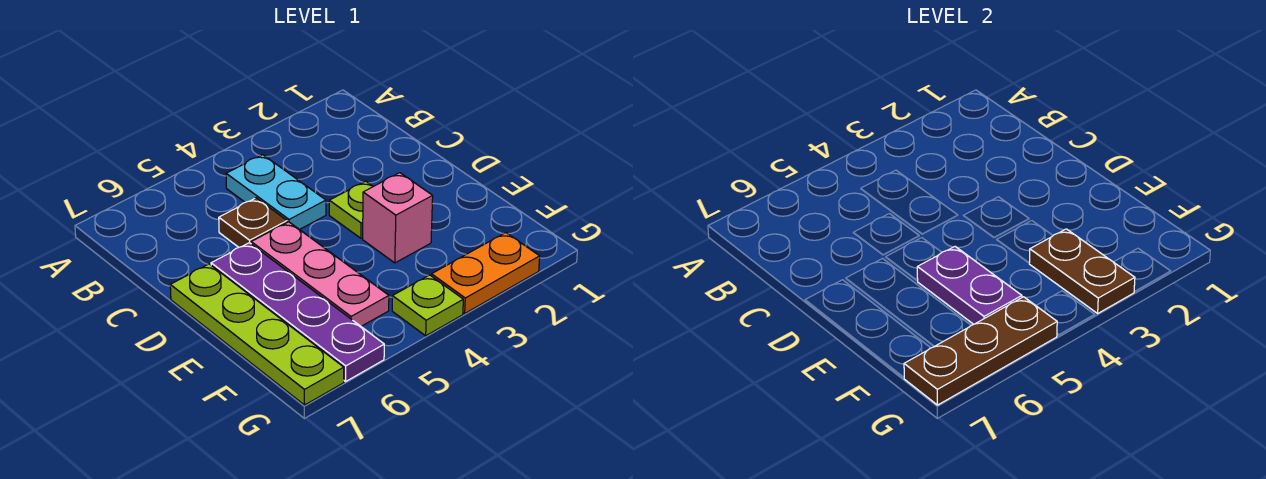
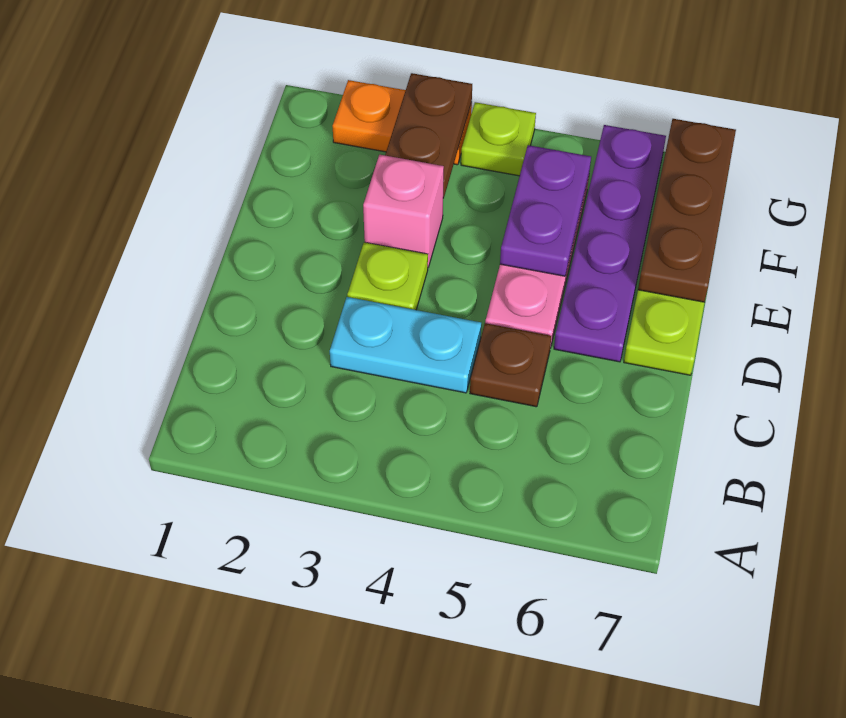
cyan plate B4:C4 level 1 -> cyan plate C3:C4 level 1
brown plate G5:G7 level 2 -> brown plate E7:G7 level 2

